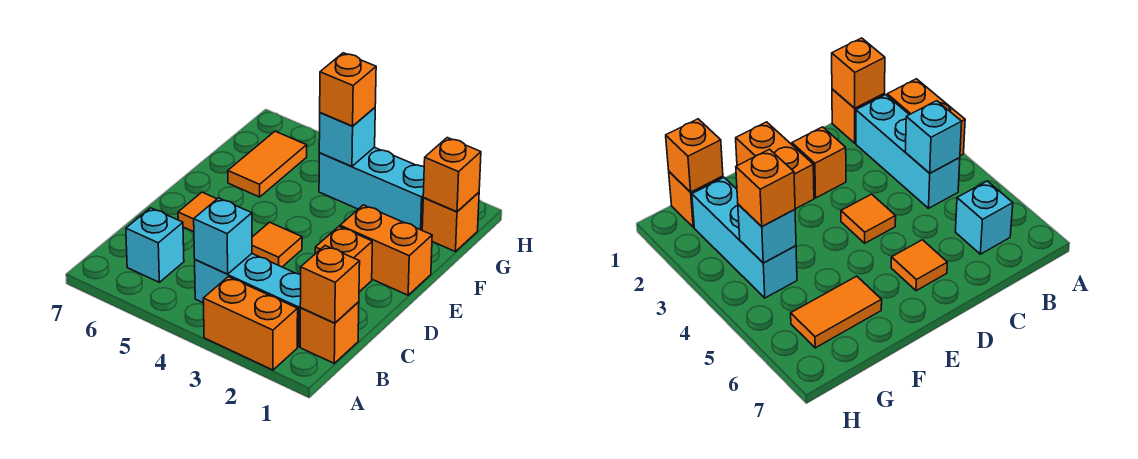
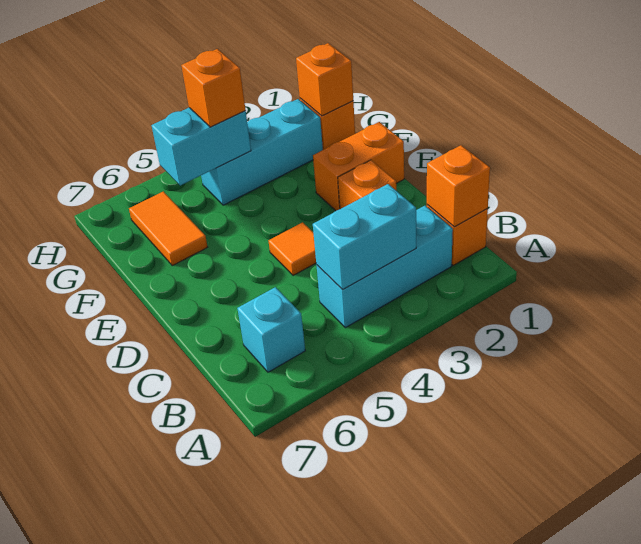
orange brick A2:A3 level 1 -> none
cyan brick B4 level 2 -> cyan brick B3:B4 level 2
orange tile D6 level 1 -> none
cyan brick G4 level 2 -> cyan brick G4:G5 level 2

